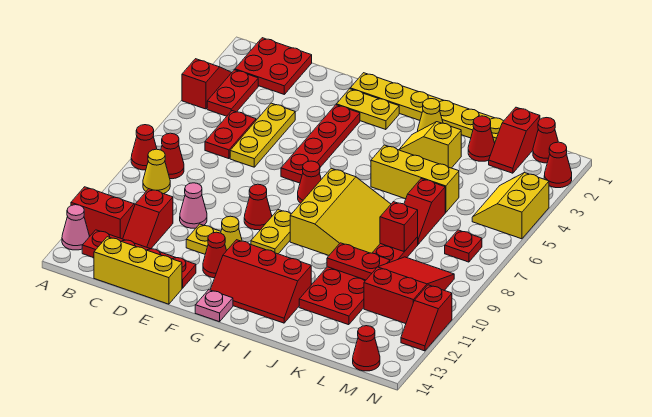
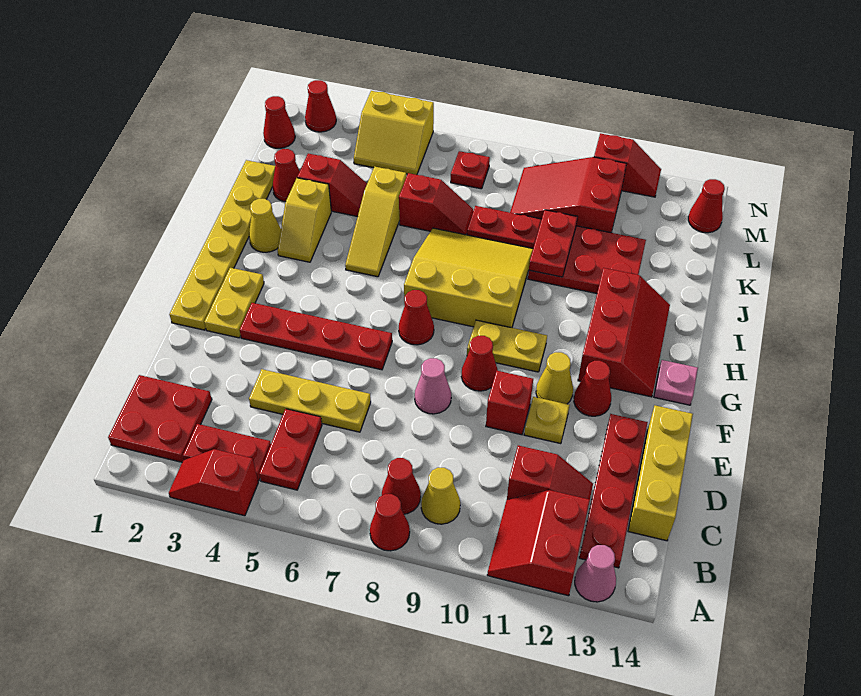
red plate C5:C6 level 1 -> red plate B5:C5 level 1
pink cone D10 level 1 -> pink cone E8 level 1
yellow brick I5:K5 level 1 -> yellow slope I5:K5 level 1 top K
red brick K8 level 2 -> red brick E10 level 1
red slope L1:L2 level 1 top 1 -> red slope K3:K4 level 1 top 3

